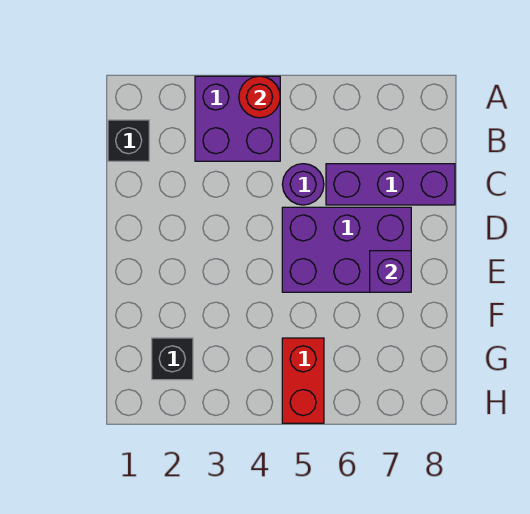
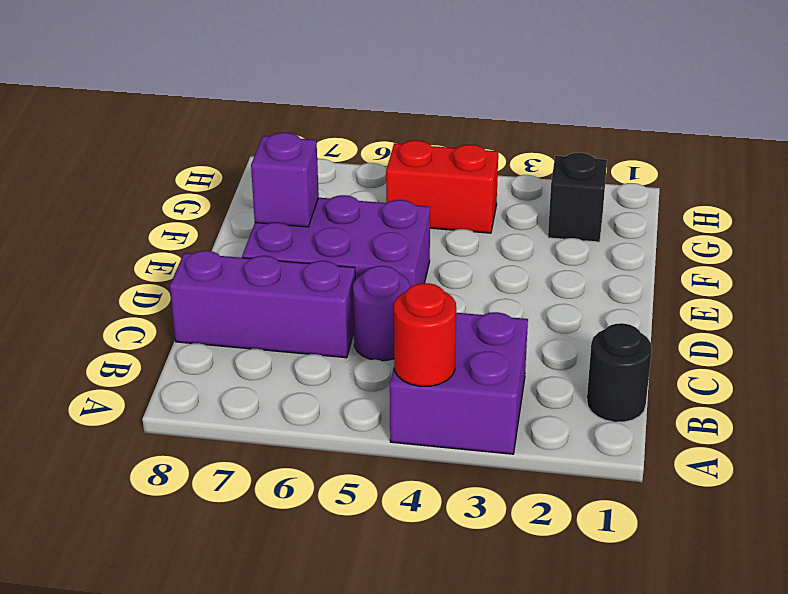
black brick B1 level 1 -> black round brick B1 level 1
red brick G5:H5 level 1 -> red brick G4:G5 level 1

